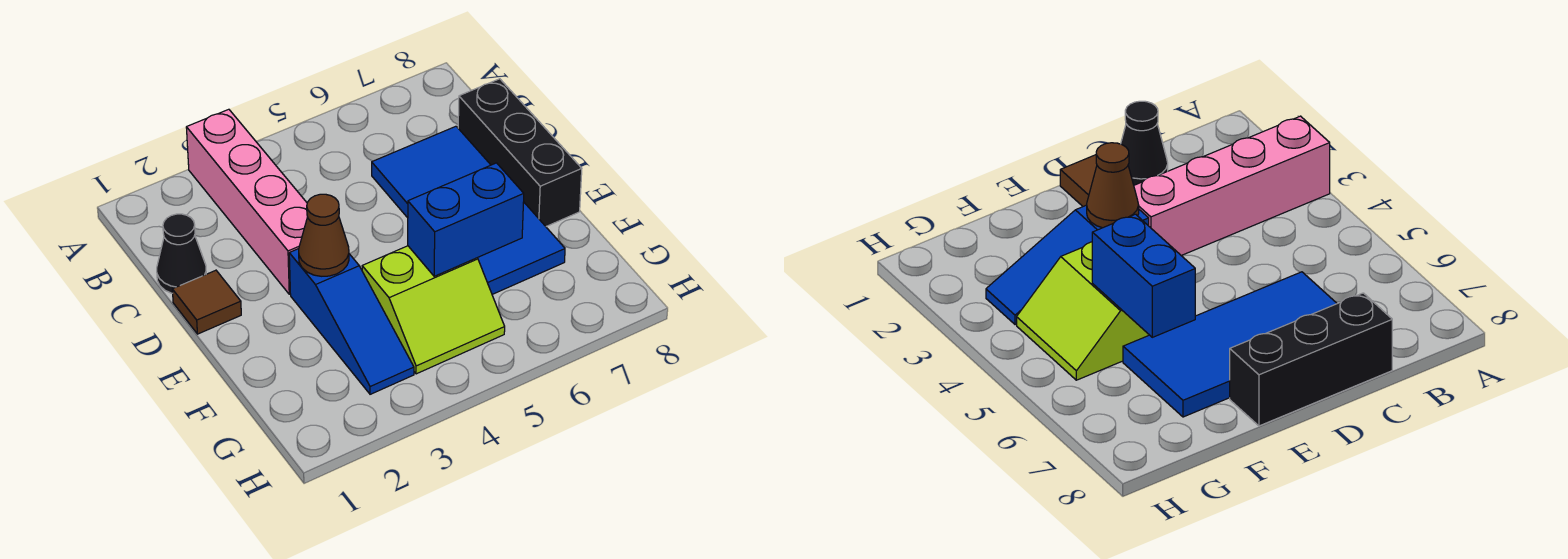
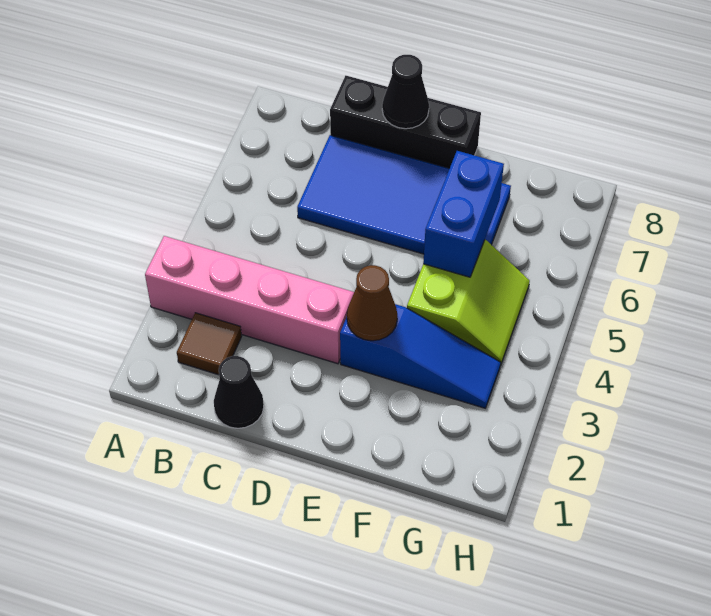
brown tile D1 level 1 -> brown tile B2 level 1
none -> black cone D8 level 2

